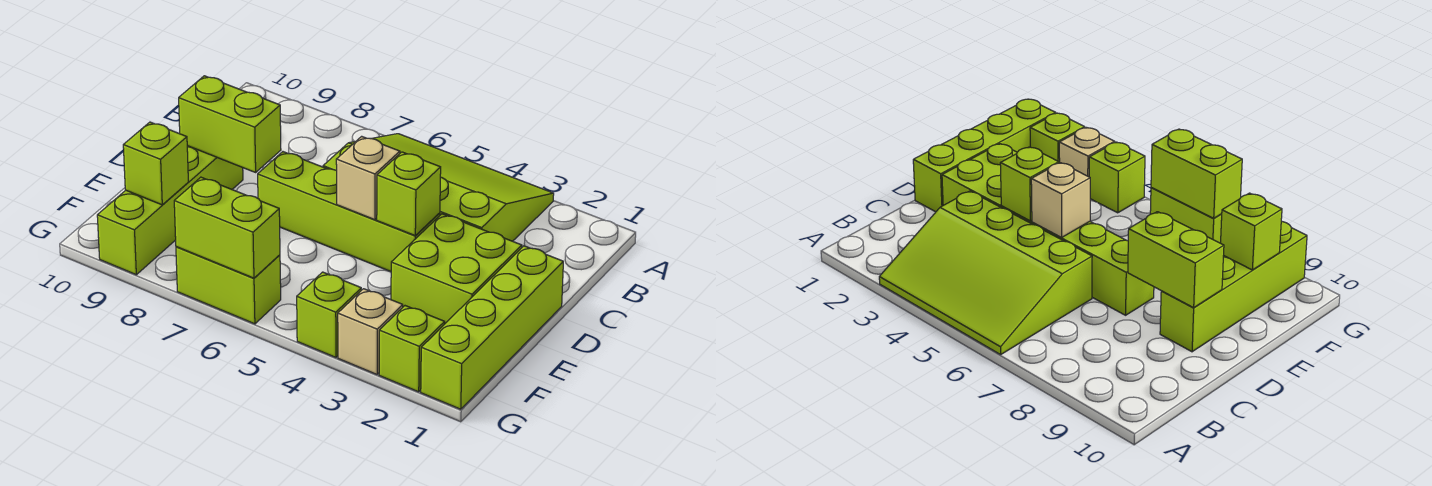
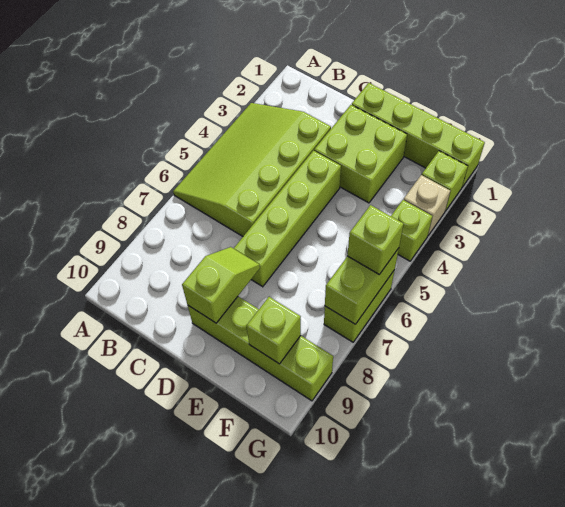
lime brick D4 level 2 -> lime brick G6 level 3
tan brick D5 level 2 -> none
lime brick D8:D9 level 2 -> lime slope D8:D9 level 2 top 9

